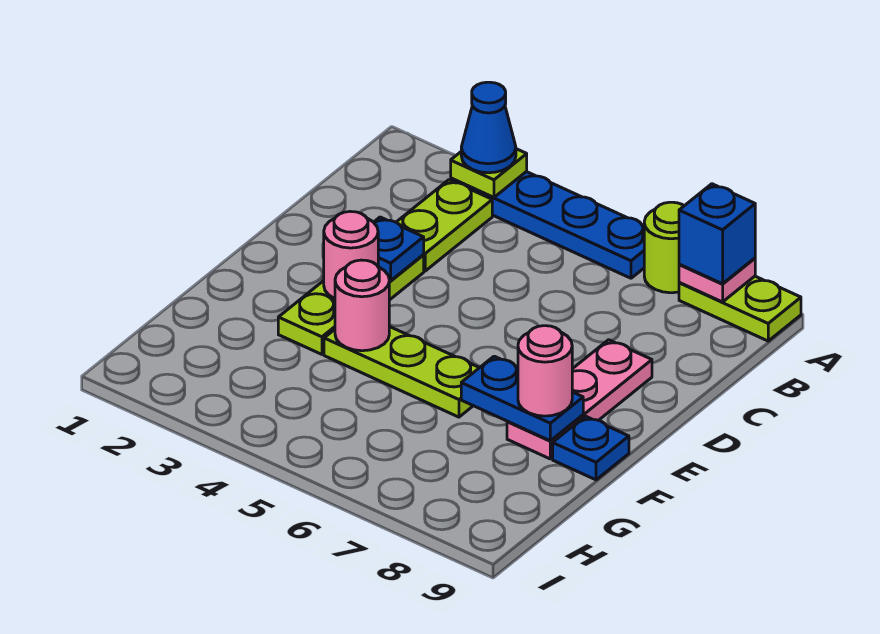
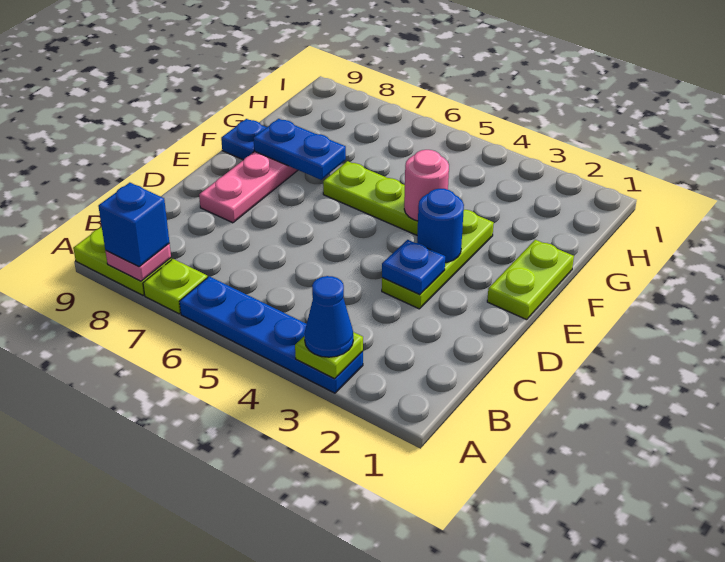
lime round brick A7 level 1 -> lime plate A7 level 1
lime plate B3:C3 level 1 -> lime plate E1:F1 level 1
pink round brick E3 level 2 -> blue round brick E3 level 2
pink round brick F8 level 3 -> none

